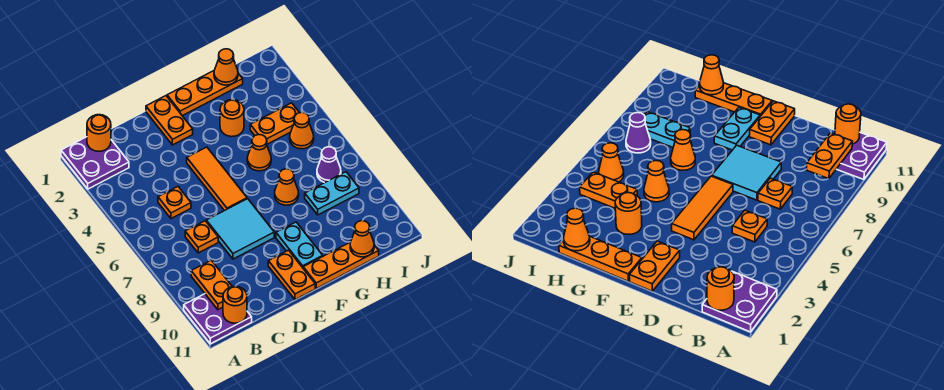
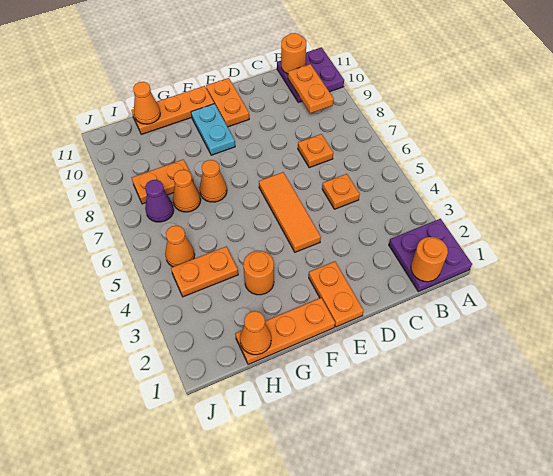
cyan tile D7:E8 level 1 -> none
orange cone G5 level 1 -> orange cone H7 level 1
cyan plate H8:I8 level 1 -> orange plate H8:I8 level 1

